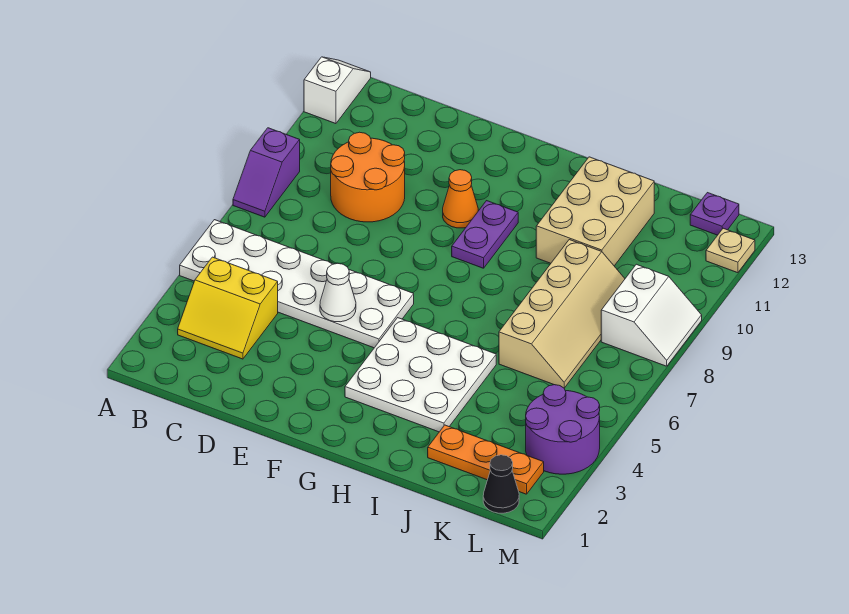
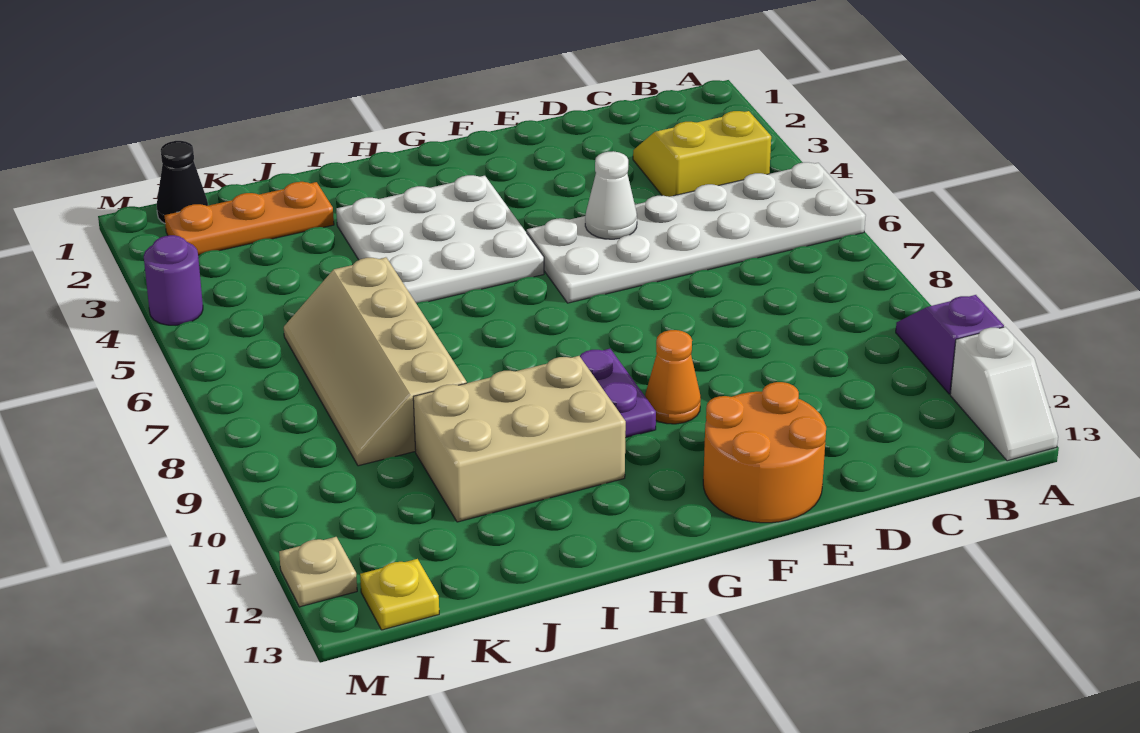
purple slope A8:A9 level 1 top 9 -> purple slope A10:A11 level 1 top 11
orange round brick C9:D10 level 1 -> orange round brick E12:F13 level 1
tan brick I10:J12 level 1 -> tan brick H10:J11 level 1
purple round brick L3:M4 level 1 -> purple round brick M4 level 1
white slope L8:M9 level 1 top L -> none
purple plate L13 level 1 -> yellow plate L13 level 1

